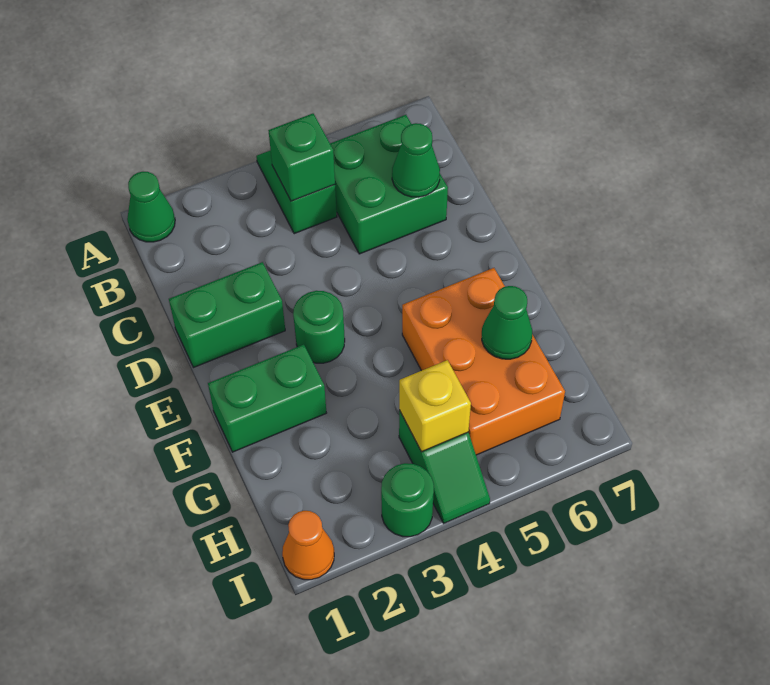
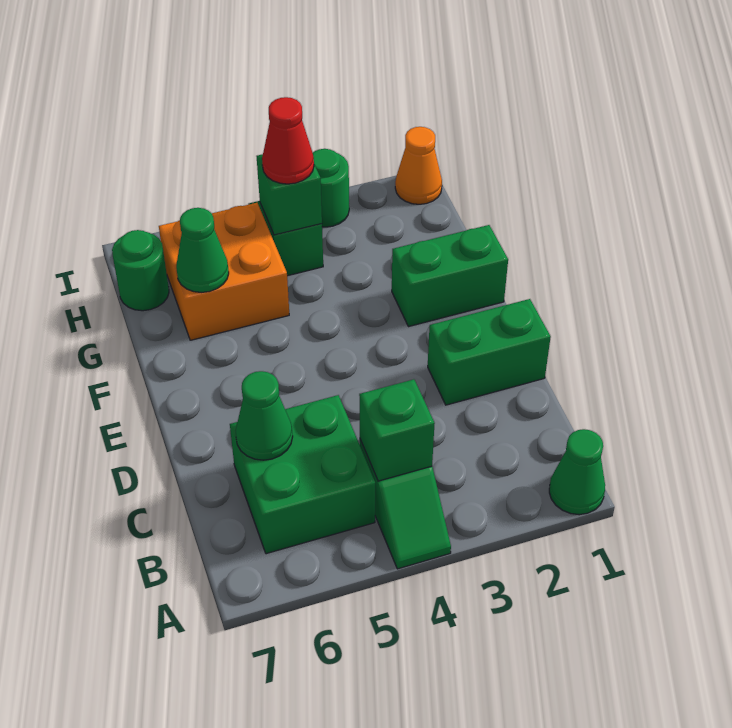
green round brick E3 level 1 -> green round brick H7 level 1
orange brick F5:H6 level 1 -> orange brick G5:H6 level 1
yellow brick H4 level 2 -> green brick H4 level 2
none -> red cone H4 level 3

